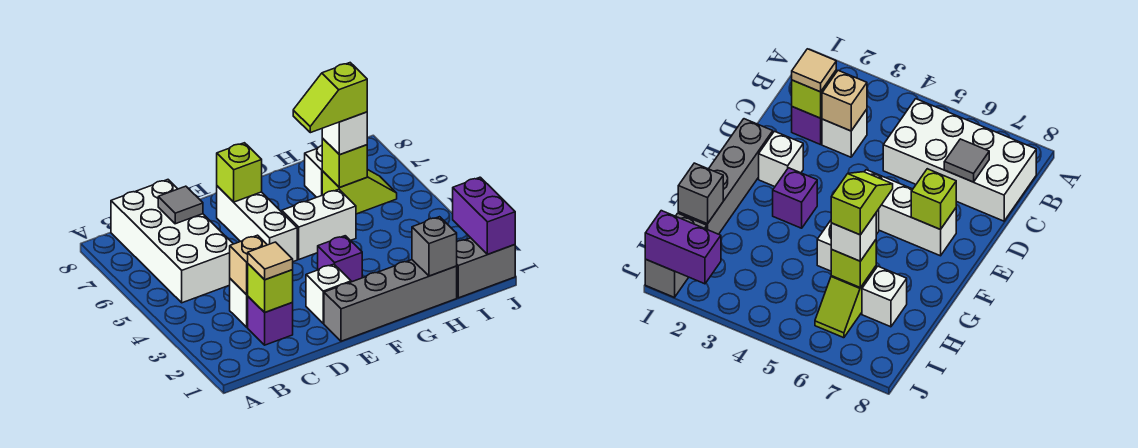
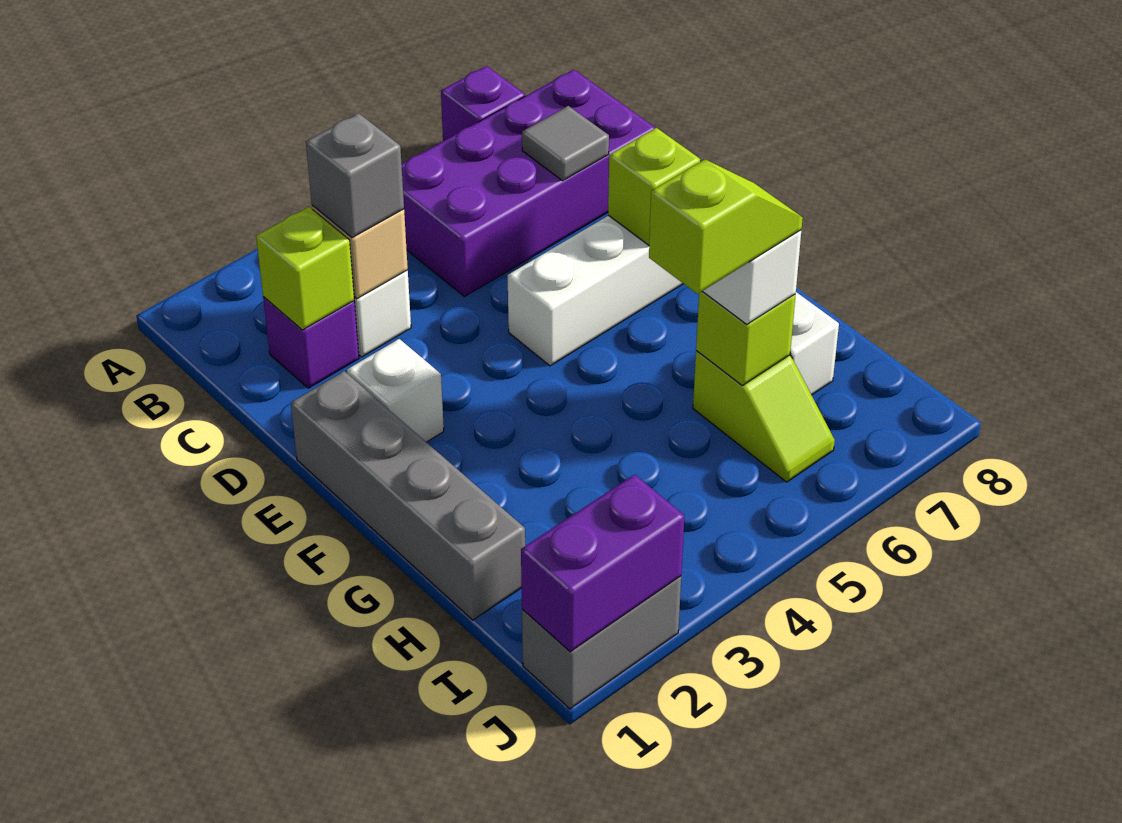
white brick B5:C8 level 1 -> purple brick B5:C8 level 1
tan tile C2 level 3 -> none
purple brick F3 level 1 -> purple brick A7 level 1
white brick F5:G5 level 1 -> none
lime slope G6:H6 level 4 top H -> lime slope H5:H6 level 4 top 5
grey brick H1 level 2 -> grey brick C3 level 3
grey brick I1:J1 level 1 -> grey brick J1:J2 level 1

